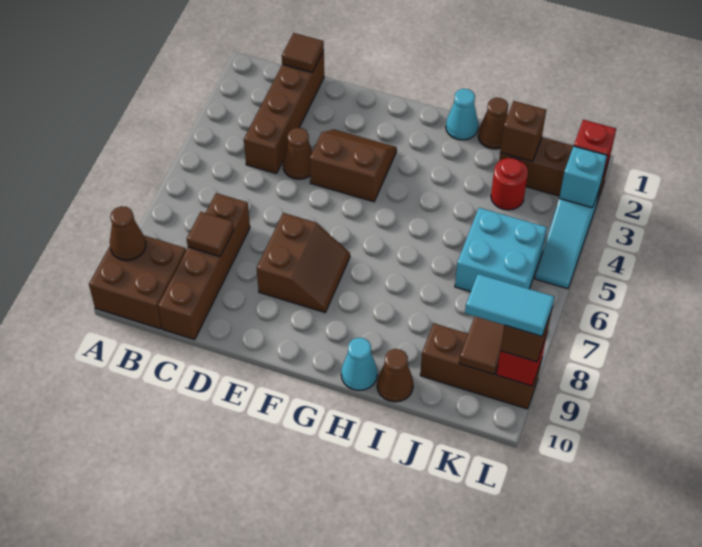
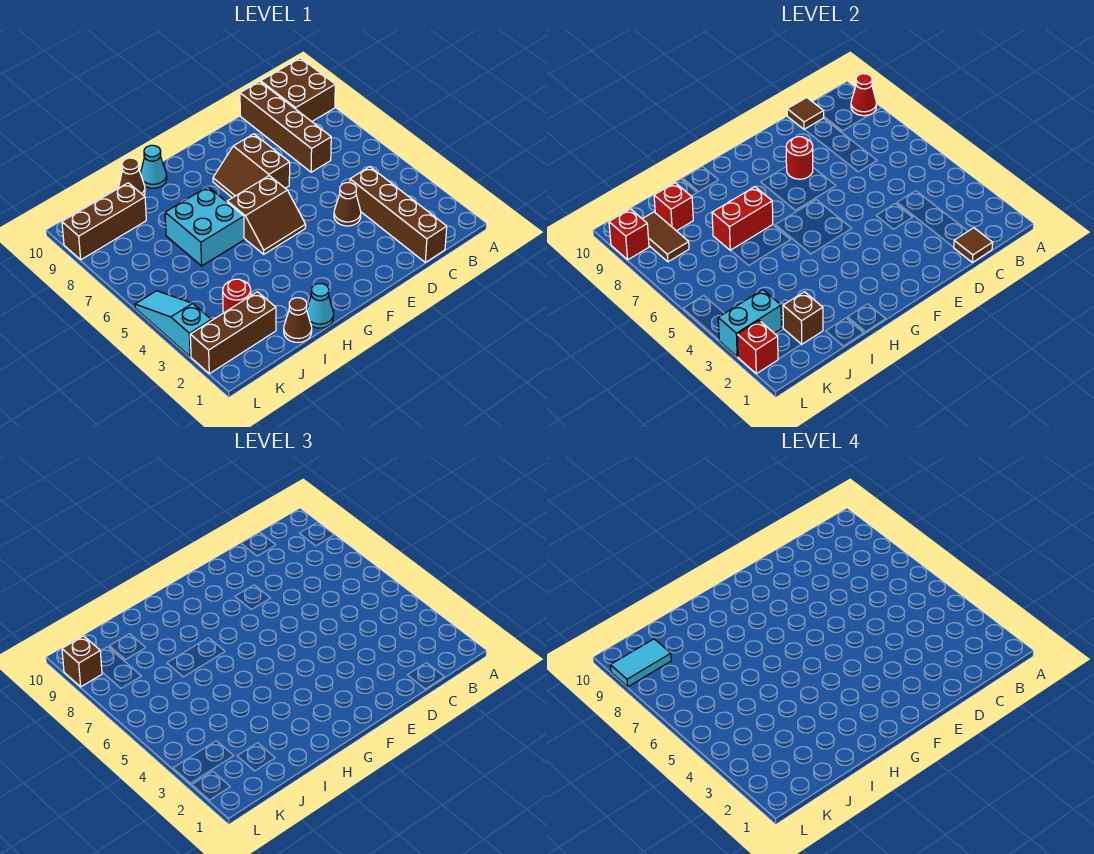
brown cone A9 level 2 -> red cone A9 level 2
brown tile C8 level 2 -> brown tile C10 level 2
brown slope E3:F4 level 1 top 4 -> brown slope F5:G6 level 1 top 6
none -> red round brick E8 level 2
none -> red brick H7:I7 level 2
cyan brick J5:K6 level 1 -> cyan brick H6:I7 level 1
none -> red brick J9 level 2
cyan brick L3 level 2 -> cyan brick K3:L3 level 2

